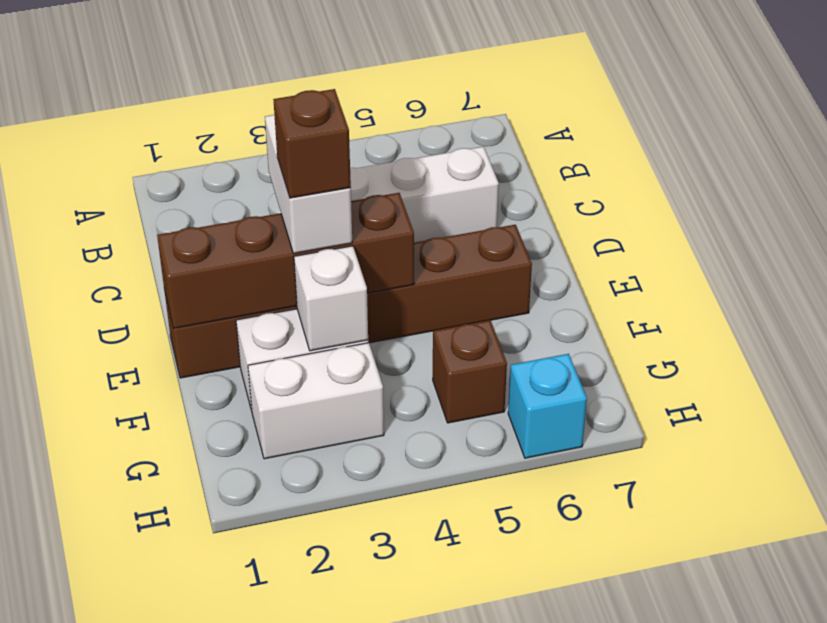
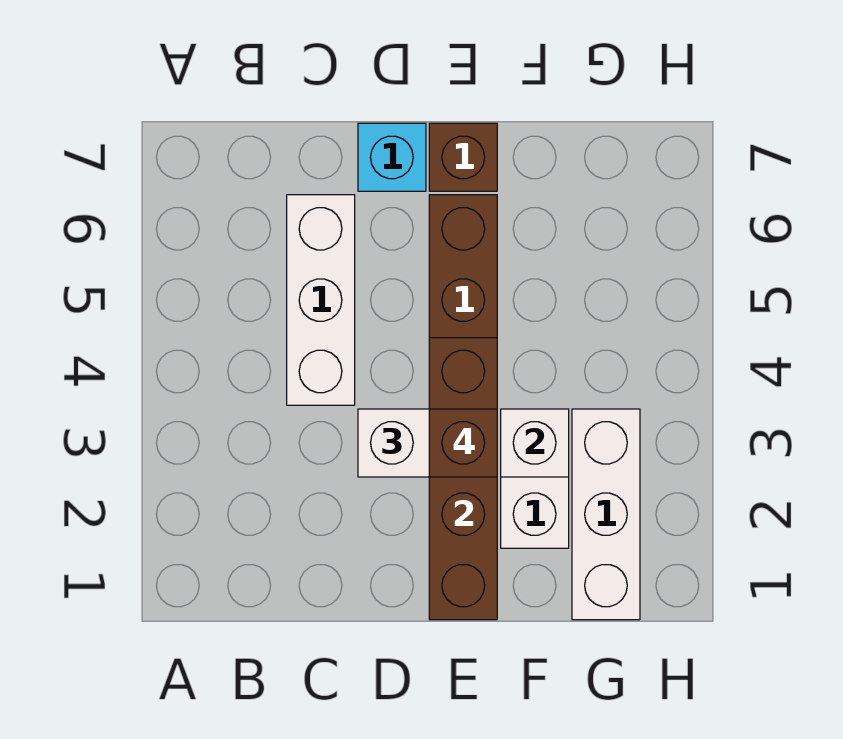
white brick G2:G3 level 1 -> white brick G1:G3 level 1
brown brick G5 level 1 -> brown brick E7 level 1
cyan brick H6 level 1 -> cyan brick D7 level 1

